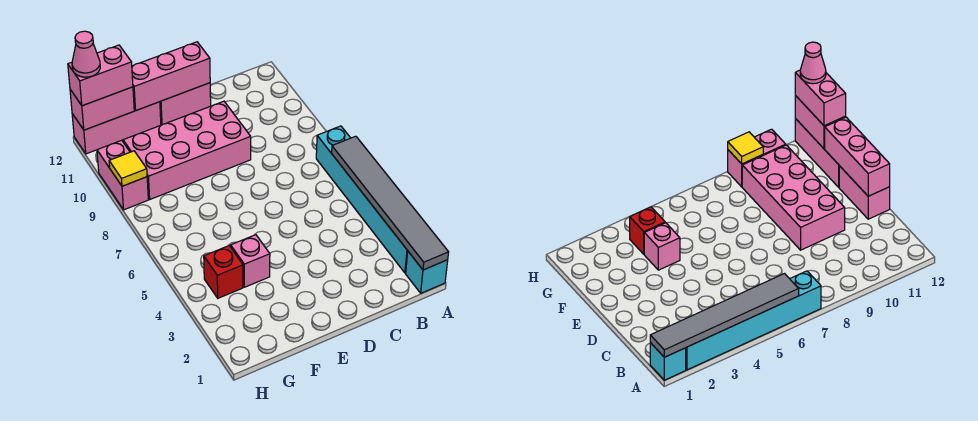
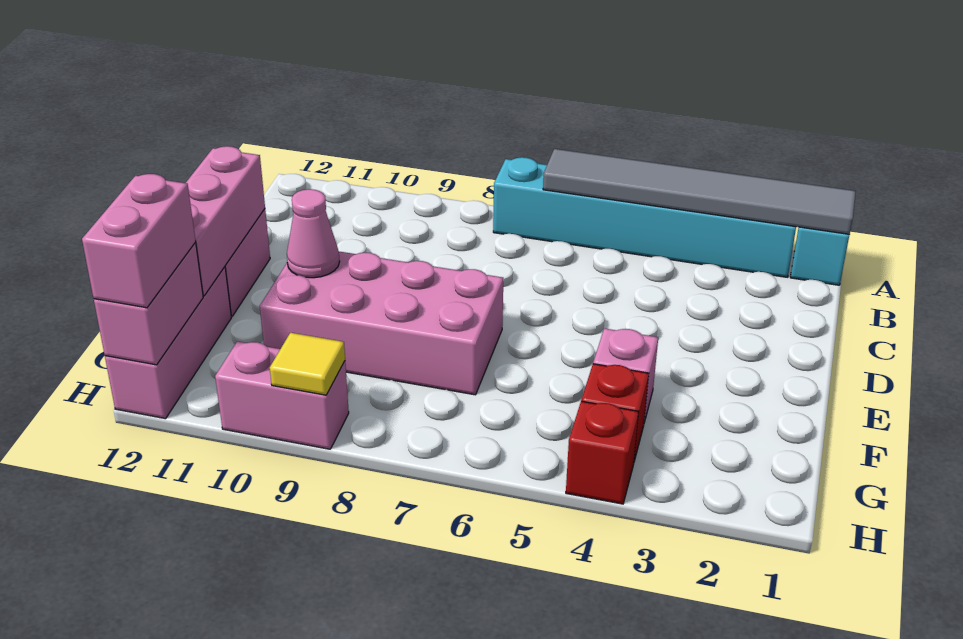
pink brick D9:G10 level 1 -> pink brick E7:F10 level 1
none -> red brick H4 level 1
pink cone H12 level 4 -> pink cone E10 level 2

